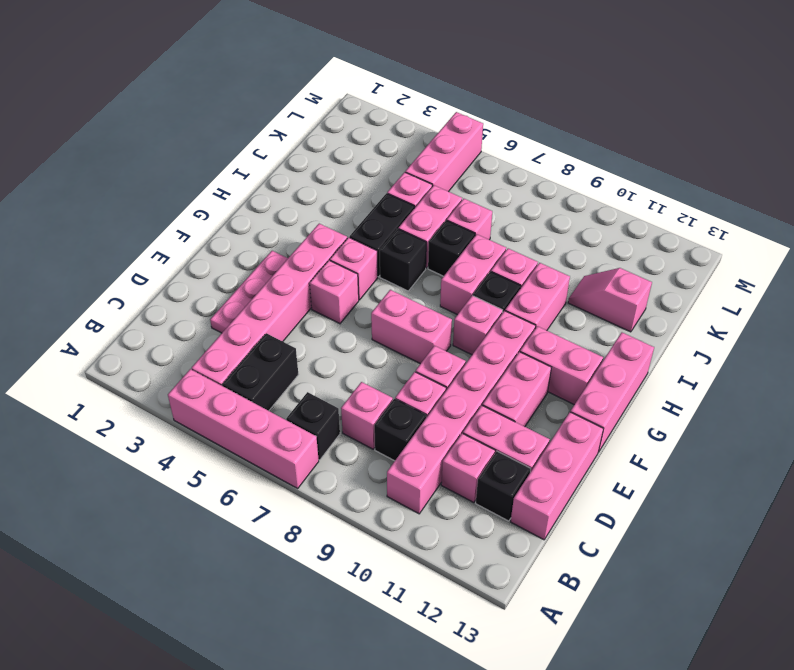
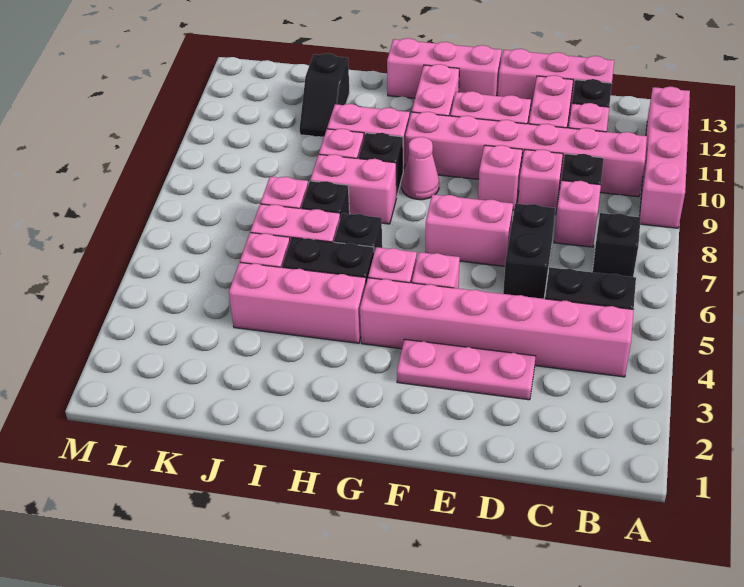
pink brick A4:A7 level 1 -> pink brick A9:A12 level 1
none -> black brick D6:D7 level 1
pink brick F7:F8 level 1 -> pink brick E7:F7 level 1
pink brick G9 level 1 -> pink cone G9 level 1
pink slope J11:J12 level 1 top 12 -> black slope J11:J12 level 1 top 12
pink brick K5:M5 level 1 -> pink brick H4:J4 level 1

